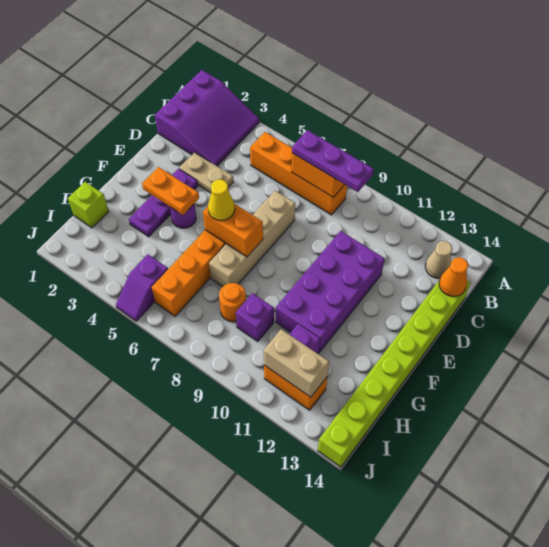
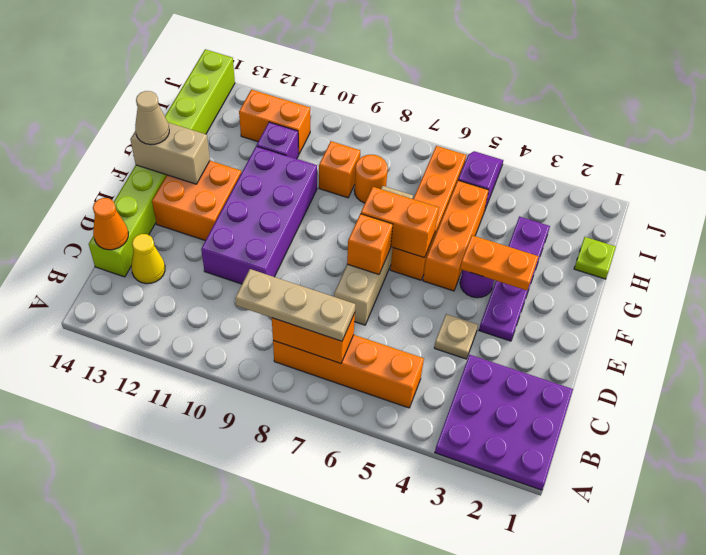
purple slope A1:C3 level 1 top 1 -> purple plate A1:C3 level 1
purple plate B7:B9 level 3 -> tan plate B7:B9 level 3
tan cone B13 level 1 -> tan cone F14 level 3
tan plate D3:D4 level 1 -> tan plate D4 level 1
purple plate E3:G3 level 1 -> purple plate E3:H3 level 1
none -> orange brick E7 level 2
none -> orange brick E12:F13 level 1
none -> orange brick F5:H5 level 1
yellow cone F6 level 3 -> yellow cone C13 level 1
lime brick H1 level 1 -> lime plate H1 level 1
purple brick H9 level 1 -> orange brick H9 level 1
tan brick I11:I12 level 2 -> tan brick F13:F14 level 2

